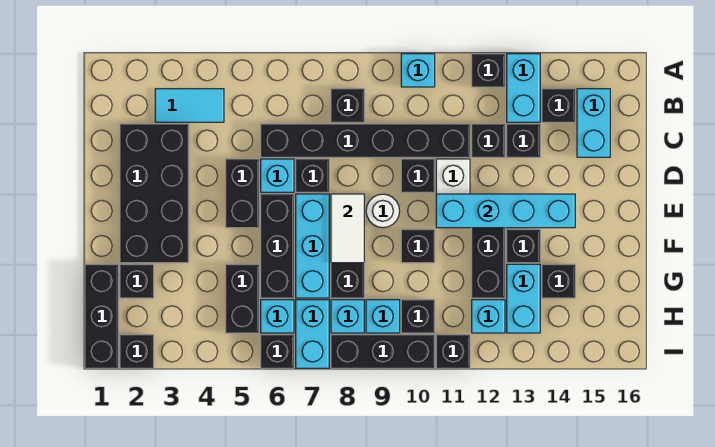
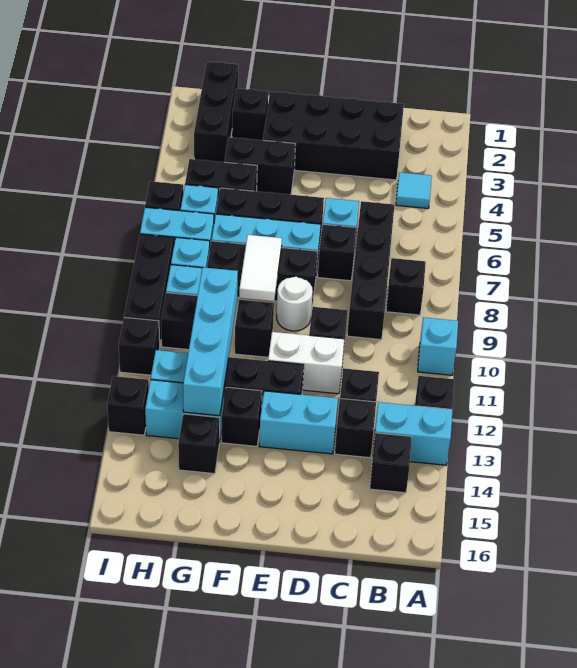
cyan tile B3:B4 level 1 -> cyan tile B4 level 1
cyan brick B15:C15 level 1 -> cyan brick D13:E13 level 1
black brick C6:C11 level 1 -> black brick C6:C9 level 1
black brick D5:E5 level 1 -> black brick F4:G4 level 1
white tile E8:F8 level 2 -> white tile F8:F9 level 2
cyan brick E11:E14 level 2 -> cyan brick G10:G13 level 2
black brick G1:I1 level 1 -> black brick H1:H3 level 1
black brick I2 level 1 -> black brick I13 level 1

